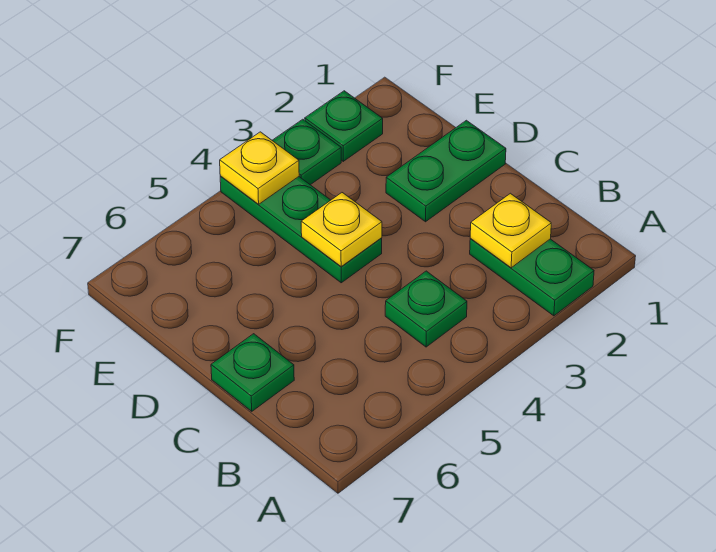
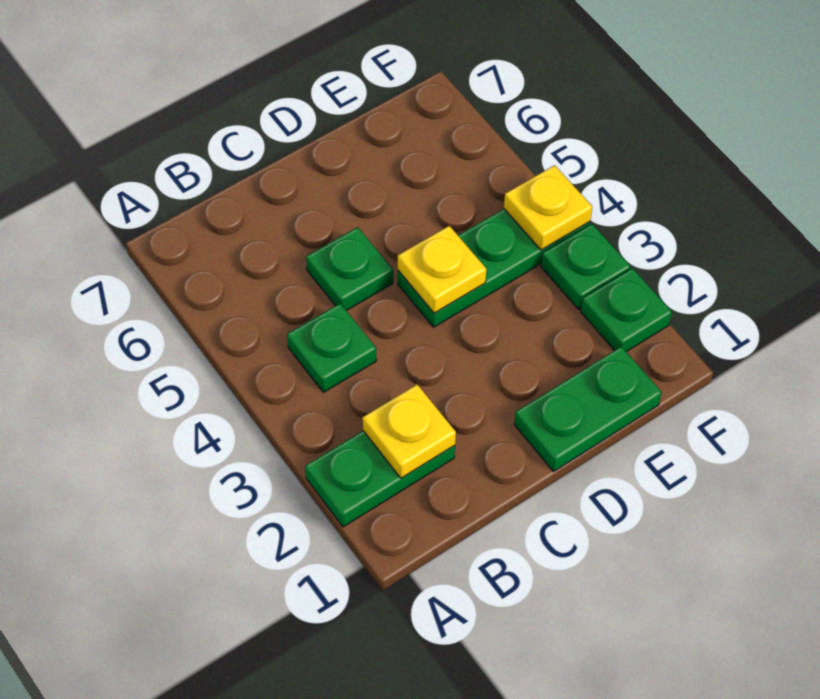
green plate C7 level 1 -> green plate C5 level 1
green plate D1:D2 level 1 -> green plate D1:E1 level 1

